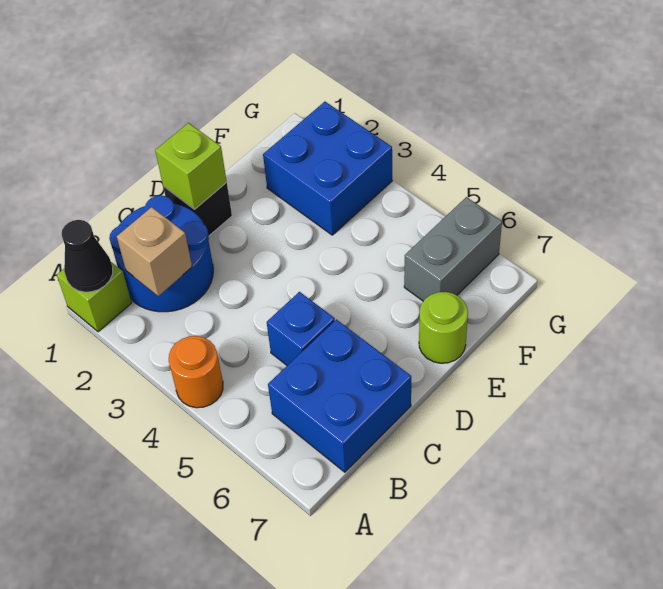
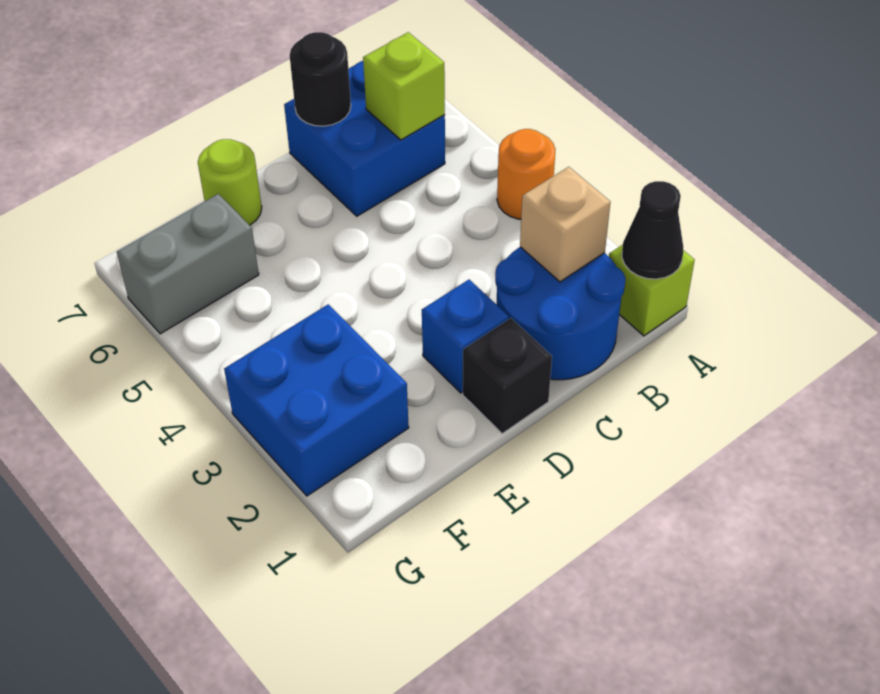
blue brick C5 level 1 -> blue brick D2 level 1
none -> black round brick C7 level 2
lime brick D1 level 2 -> lime brick B6 level 2

